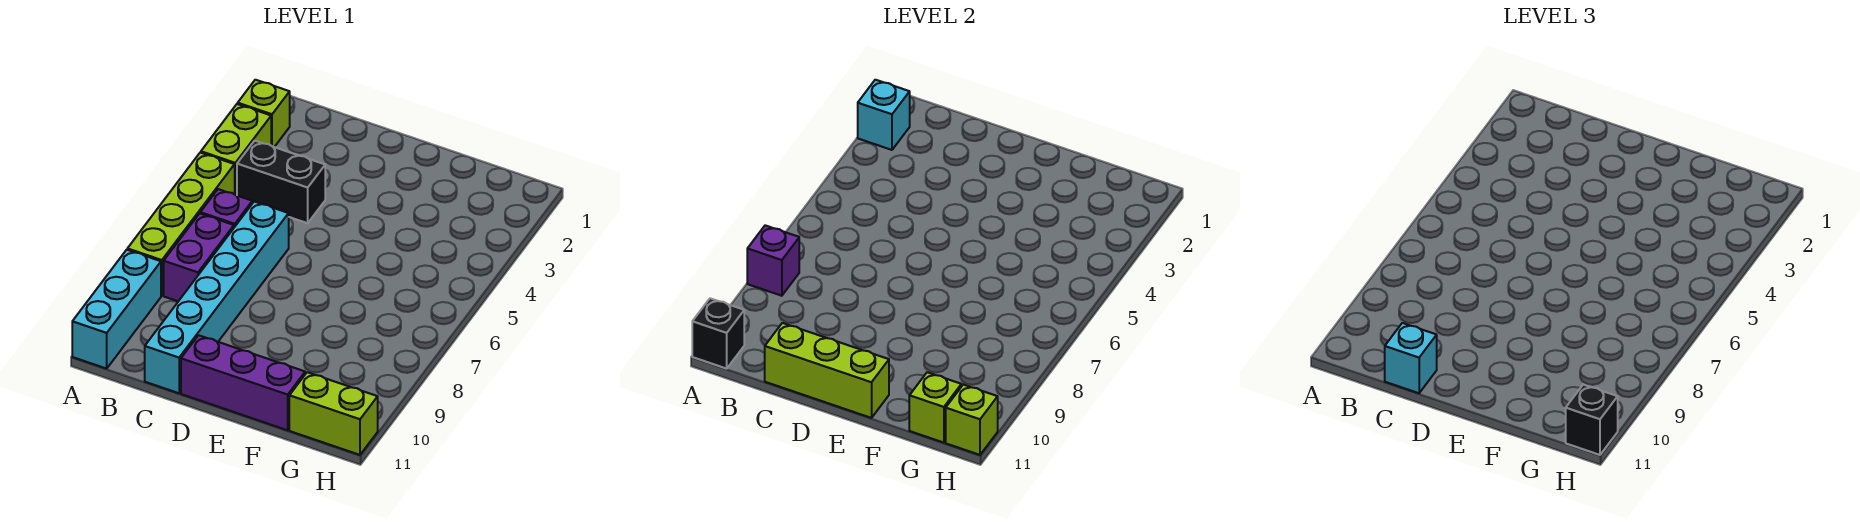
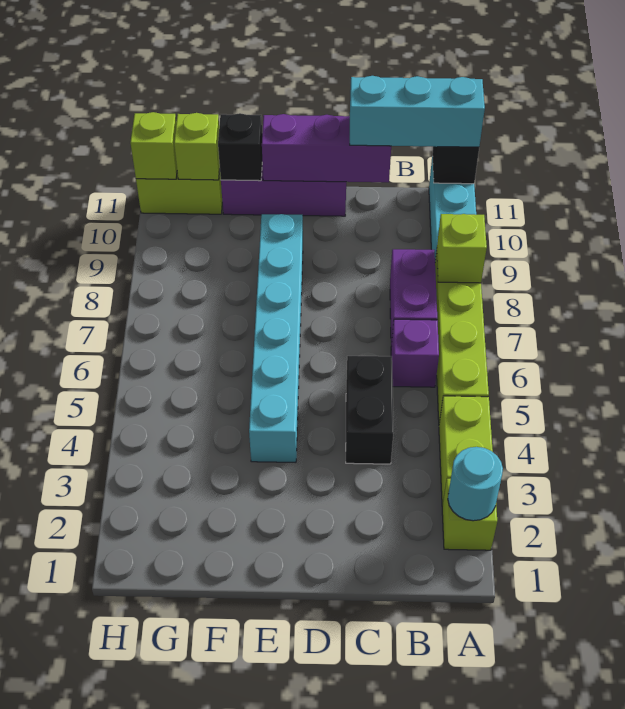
cyan brick A2 level 2 -> cyan round brick A2 level 2
purple brick A8 level 2 -> lime brick A8 level 2
black brick B4:C4 level 1 -> black brick C4:C5 level 1
cyan brick C6:C11 level 1 -> cyan brick E4:E9 level 1
lime brick C11:E11 level 2 -> purple brick C11:E11 level 2
cyan brick C11 level 3 -> cyan brick A11:C11 level 3
black brick H11 level 3 -> black brick F11 level 2

